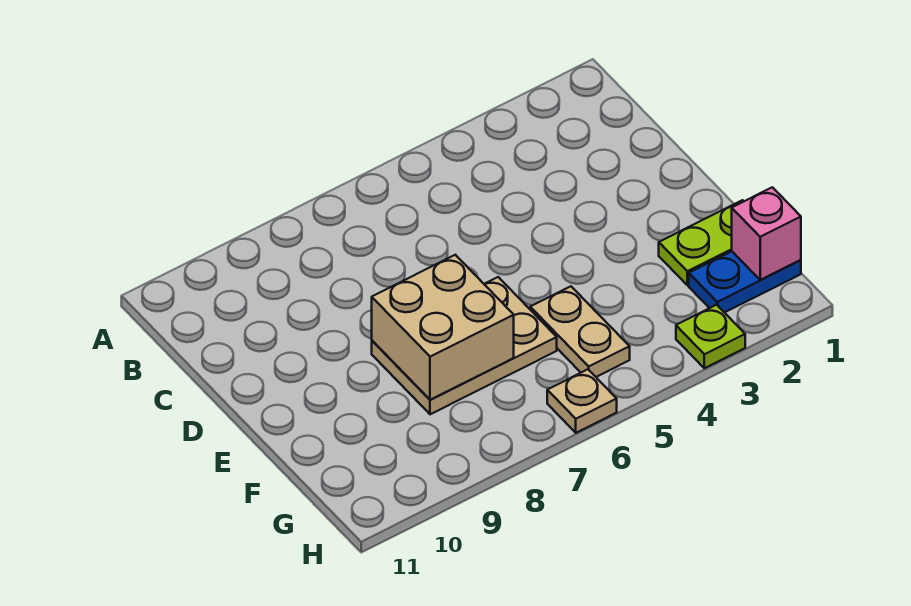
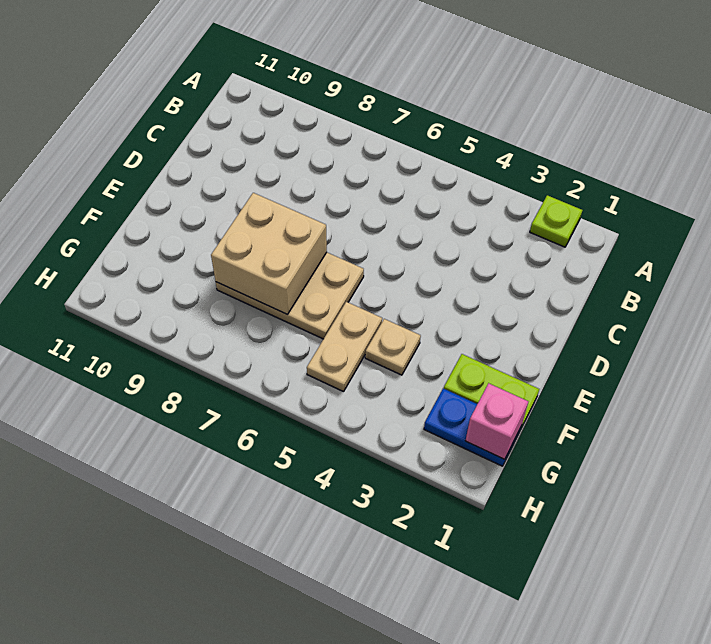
lime plate H3 level 1 -> lime plate A2 level 1
tan plate H6 level 1 -> tan plate F4 level 1

